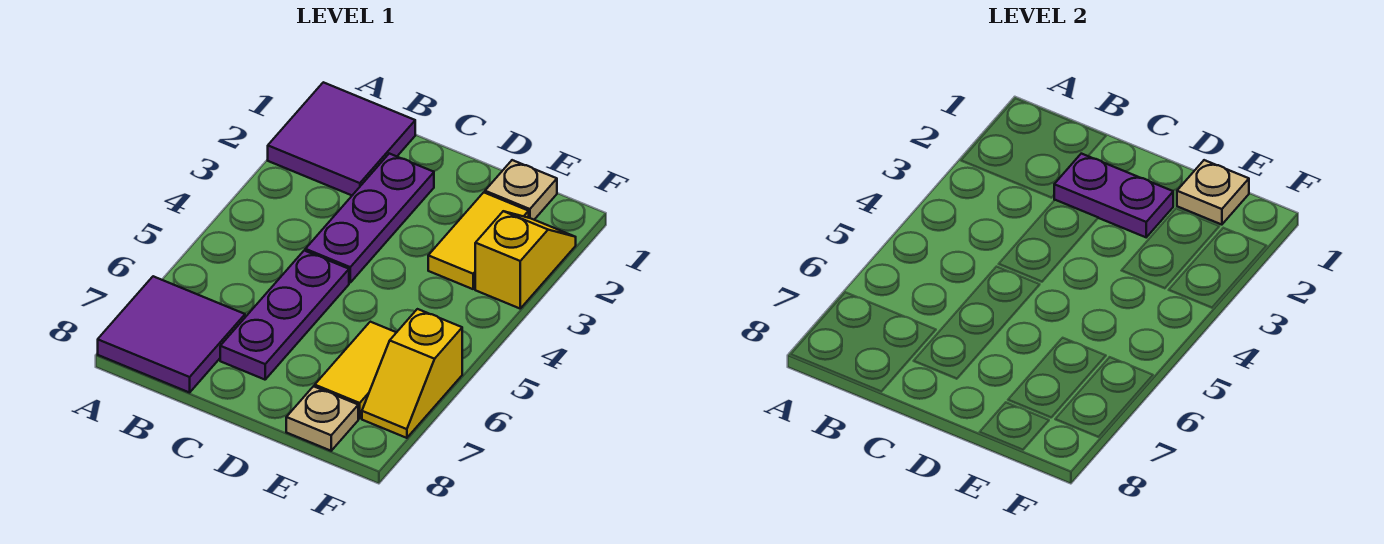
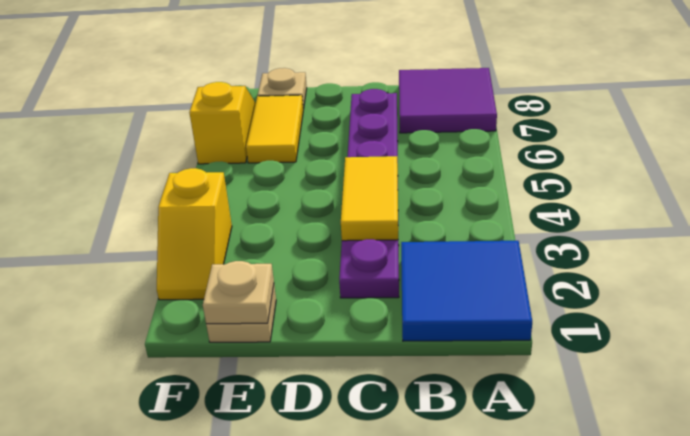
purple tile A1:B2 level 1 -> blue tile A1:B2 level 1
purple plate C2:D2 level 2 -> none
yellow tile E2:E3 level 1 -> yellow tile C3:C4 level 2

